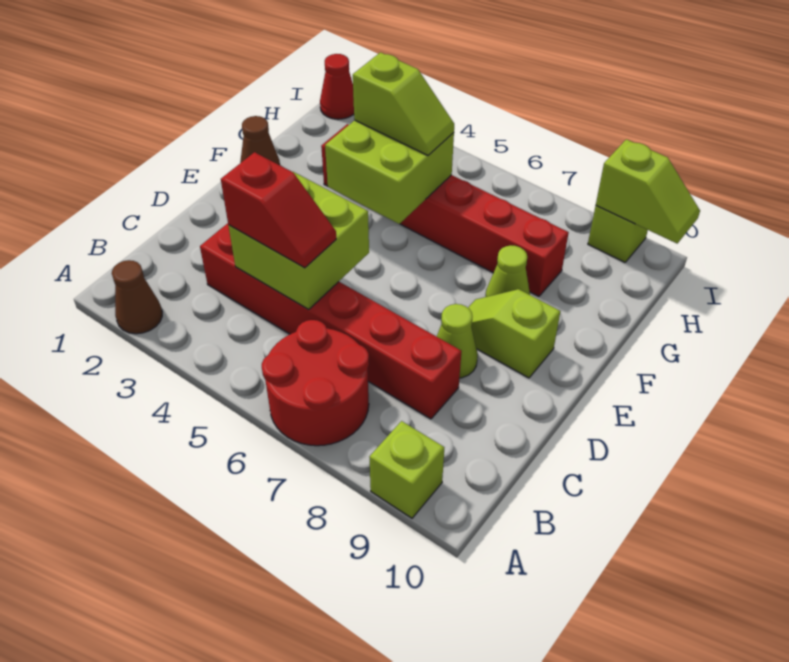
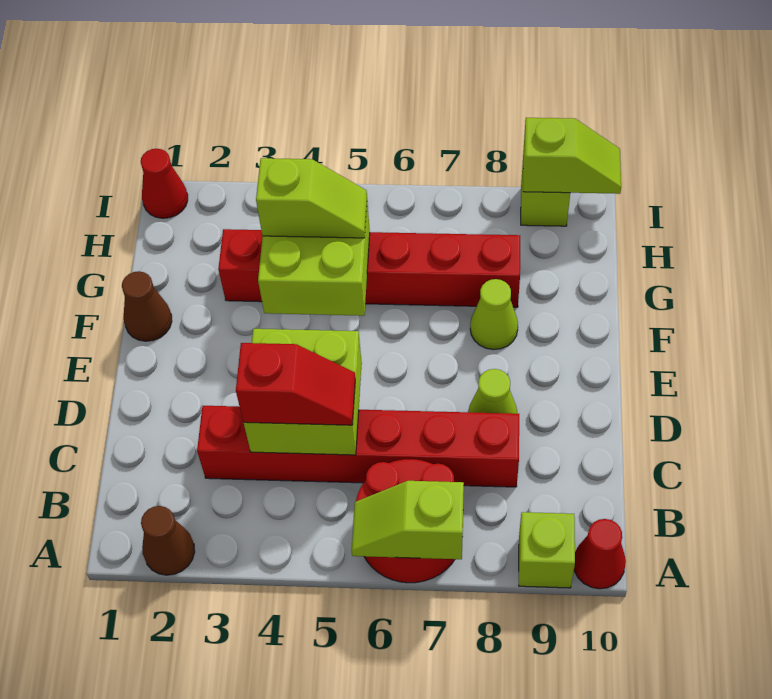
none -> red cone A10 level 1
lime slope E8:E9 level 1 top 9 -> lime slope A6:A7 level 2 top 7

